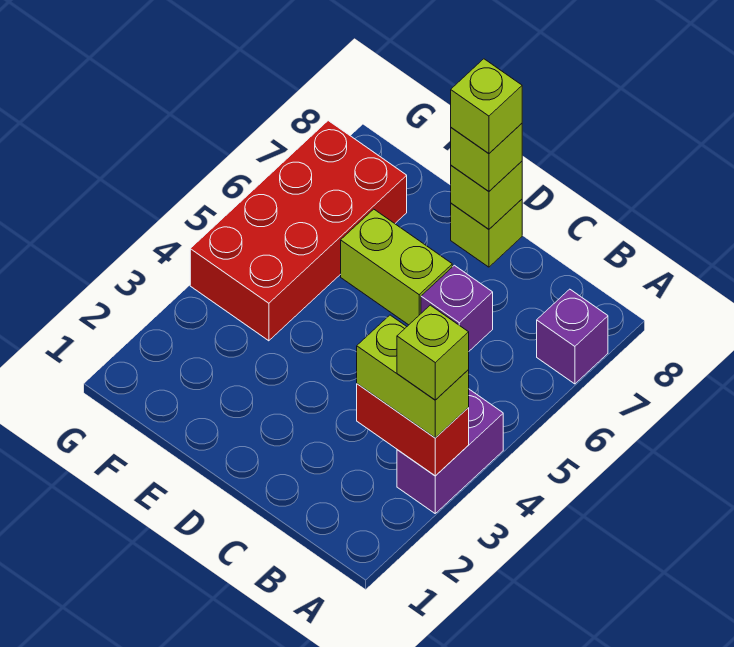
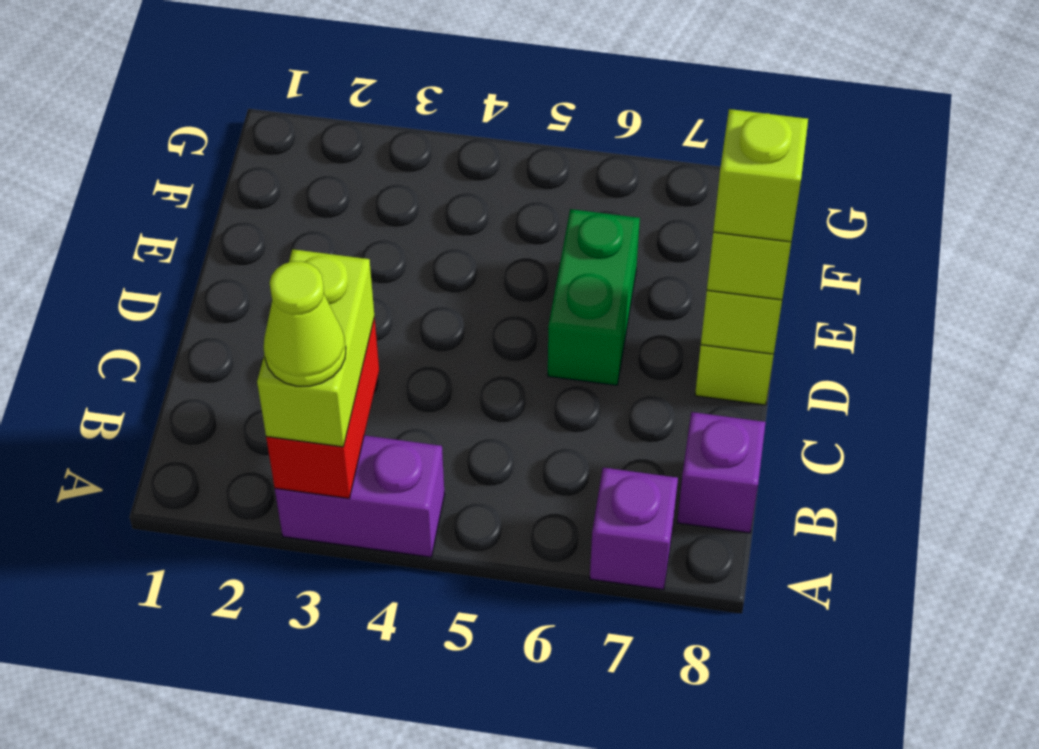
lime brick A3 level 4 -> lime cone A3 level 4
purple brick C6 level 1 -> purple brick B8 level 1
lime brick D6:E6 level 1 -> green brick D6:E6 level 1
red brick F4:G7 level 1 -> none

